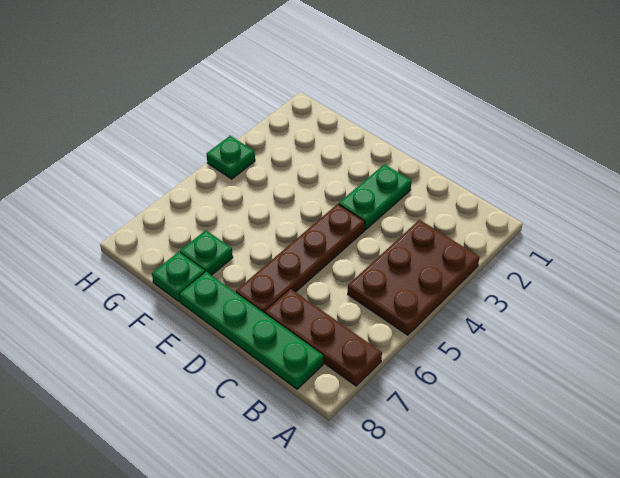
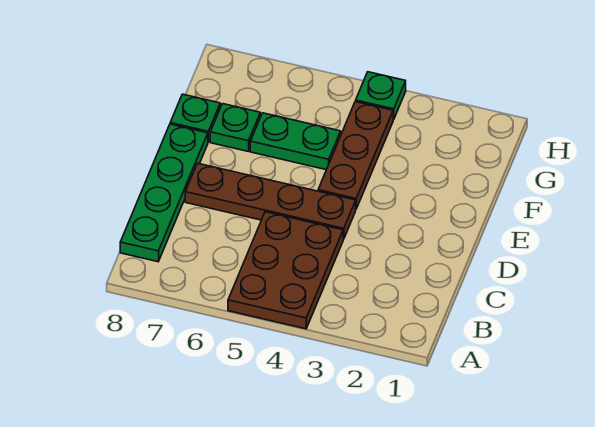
brown plate A3:B5 level 1 -> brown plate A4:C5 level 1
brown plate A7:C7 level 1 -> brown plate E4:G4 level 1
green plate D2:D3 level 1 -> green plate F5:F6 level 1

